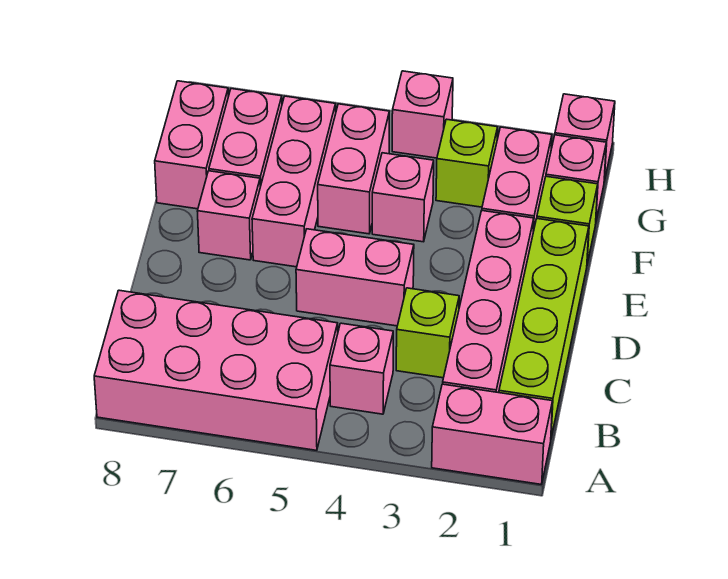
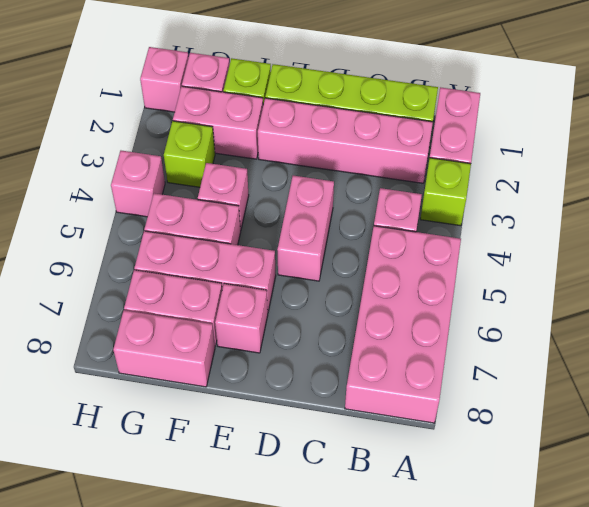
lime brick C3 level 1 -> lime brick A3 level 1

